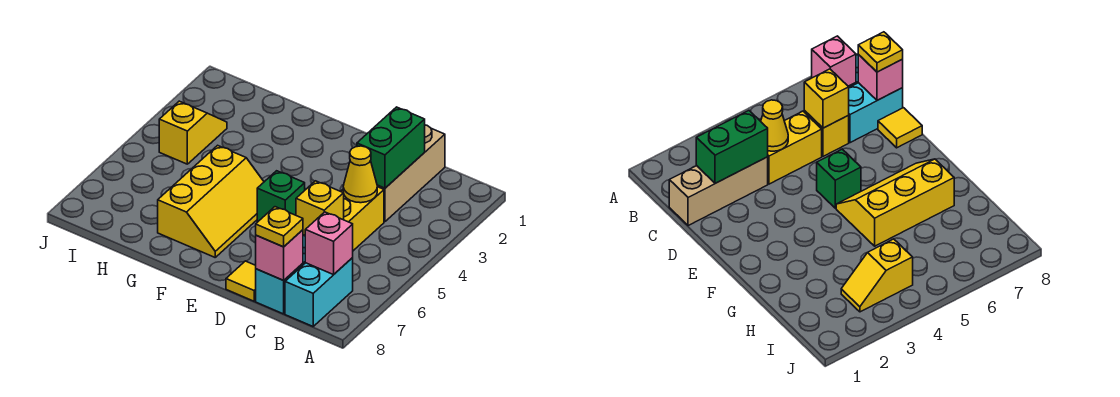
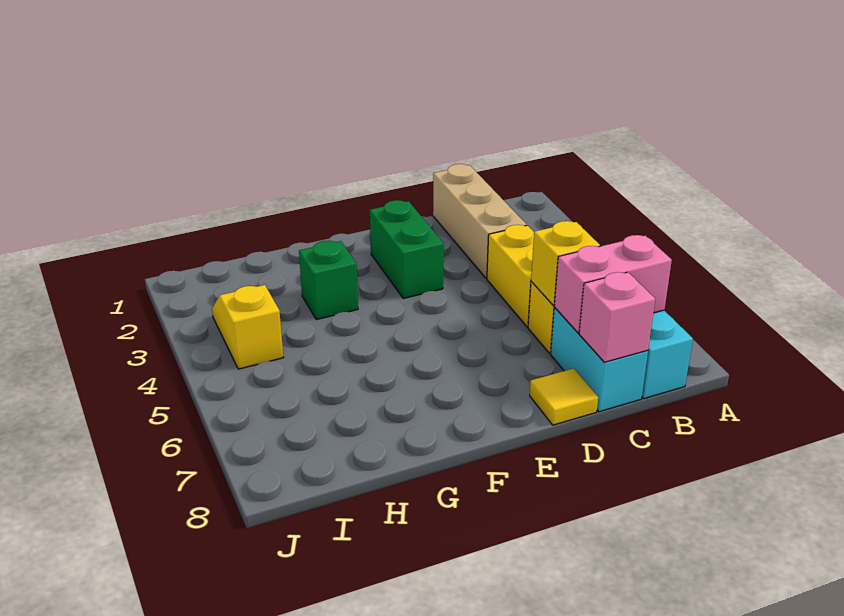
pink brick B7 level 2 -> pink brick B7:C7 level 2
green brick C2:C3 level 2 -> green brick E2:E3 level 1
yellow cone C4 level 2 -> none
yellow plate C8 level 3 -> none
green brick E5 level 1 -> green brick G3 level 1
yellow slope F5:G7 level 1 top G -> none

